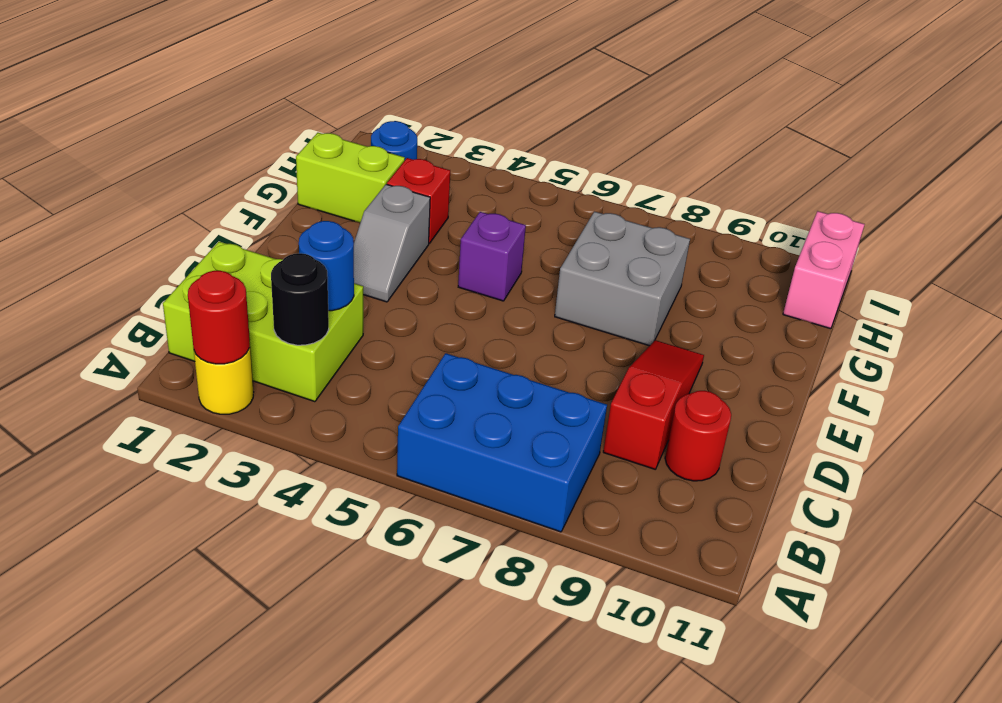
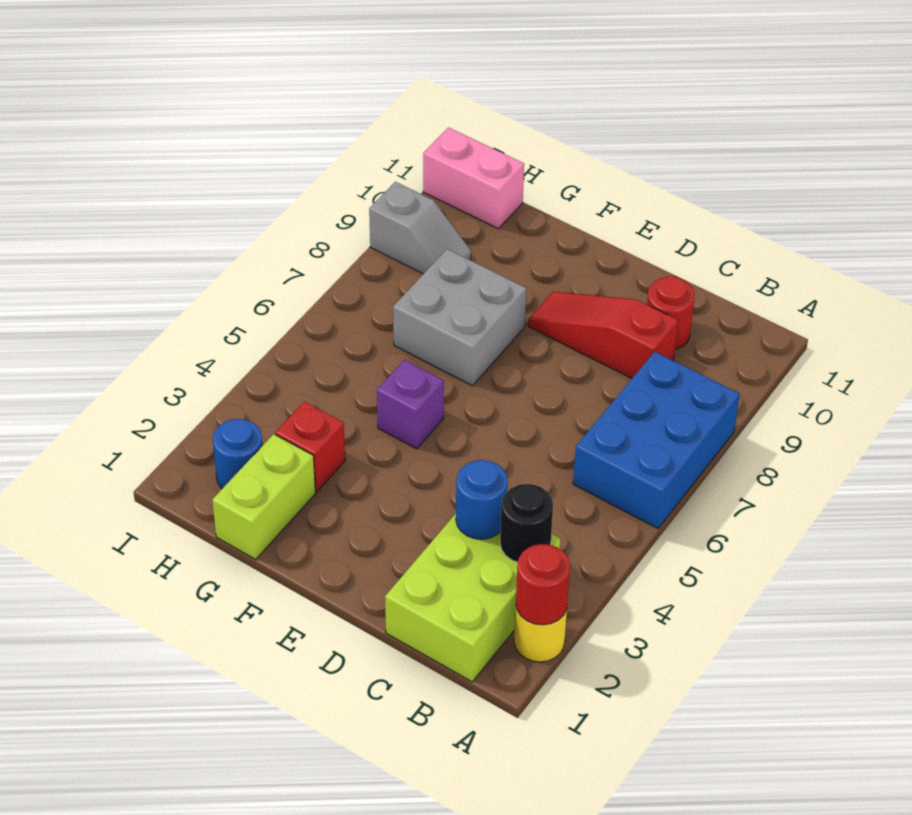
grey slope E3:F3 level 1 top F -> grey slope H9:I9 level 1 top I

